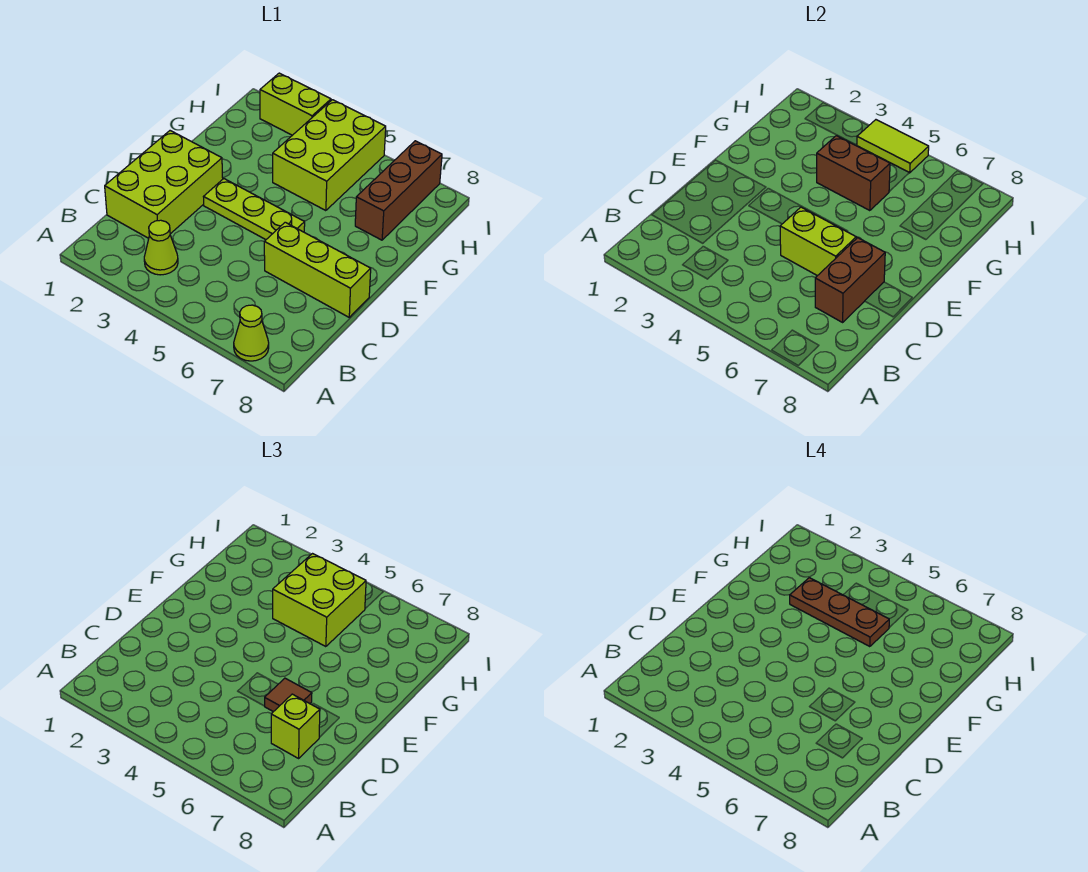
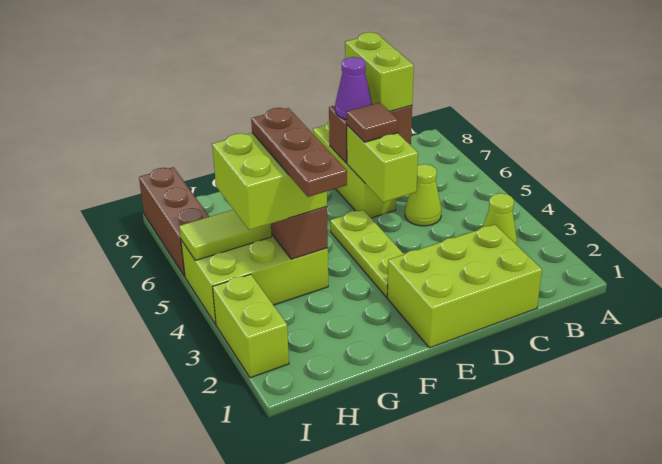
lime cone A7 level 1 -> lime cone C5 level 1
lime brick C7 level 3 -> lime brick C7:C8 level 3
none -> purple cone D7 level 3
brown brick G7:I7 level 1 -> brown brick I6:I8 level 1
lime tile I4:I5 level 2 -> lime tile H5:I5 level 2

